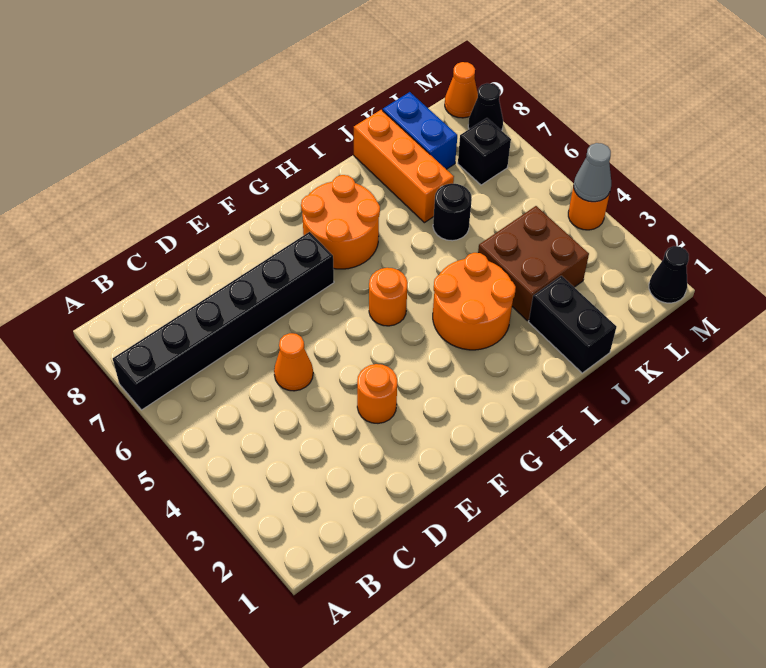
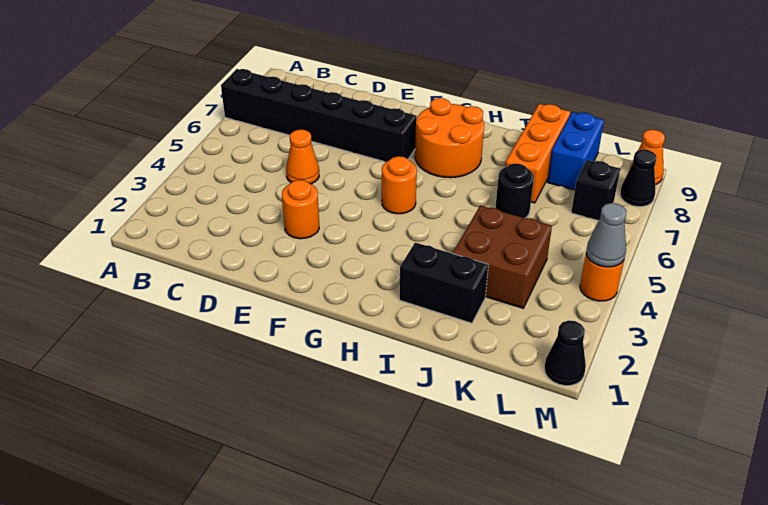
orange round brick H3:I4 level 1 -> none
black brick J1:J2 level 1 -> black brick I2:J2 level 1

